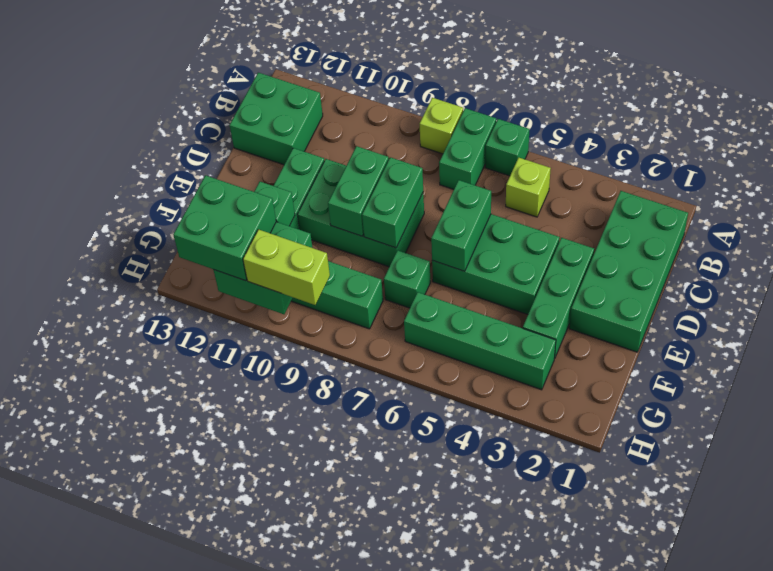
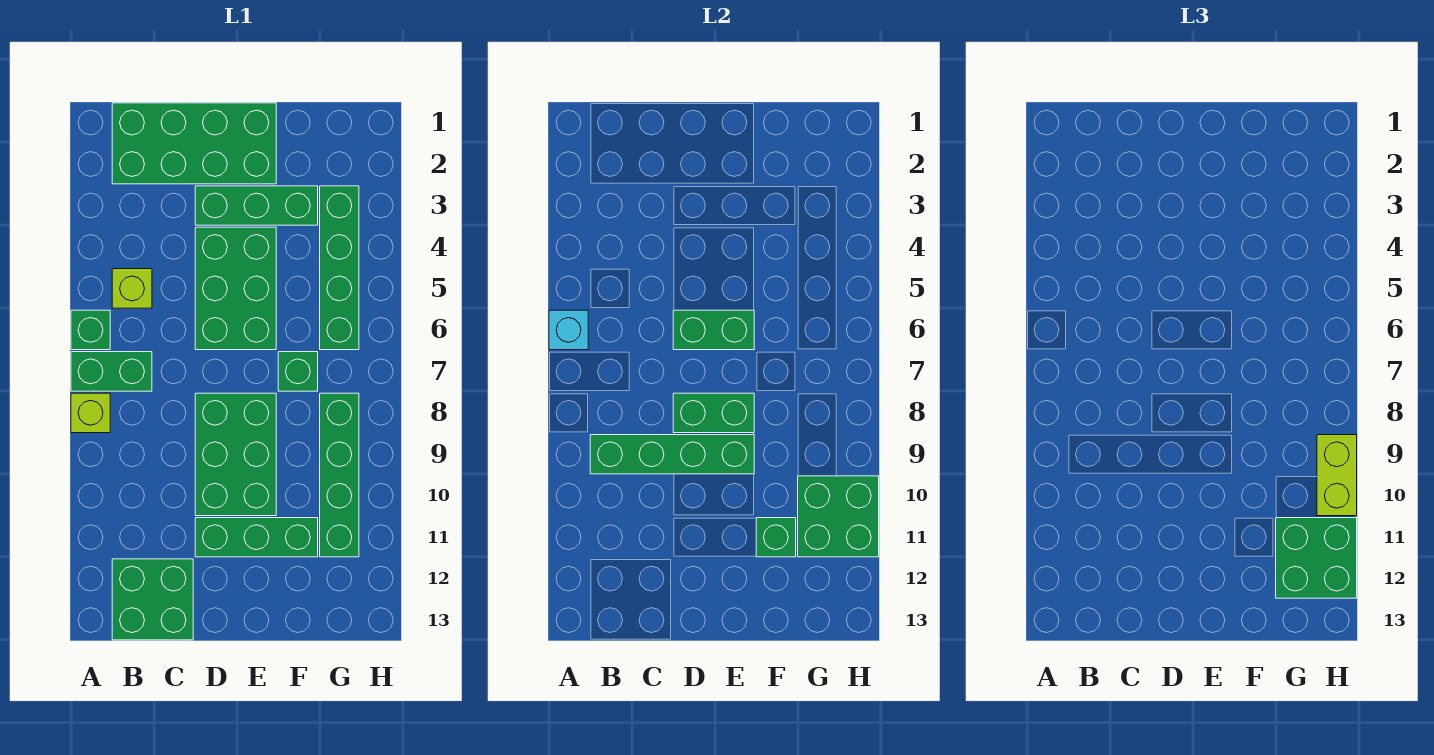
none -> cyan brick A6 level 2
green brick D9:E9 level 2 -> green brick B9:E9 level 2

